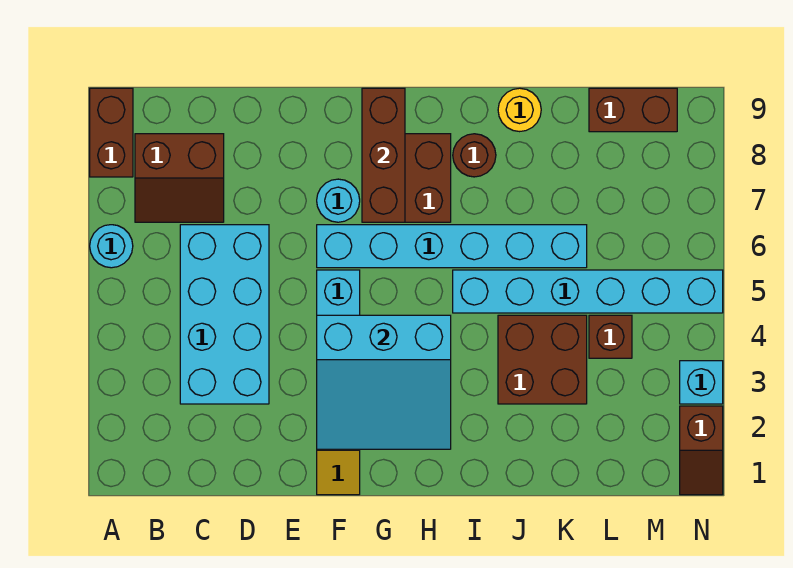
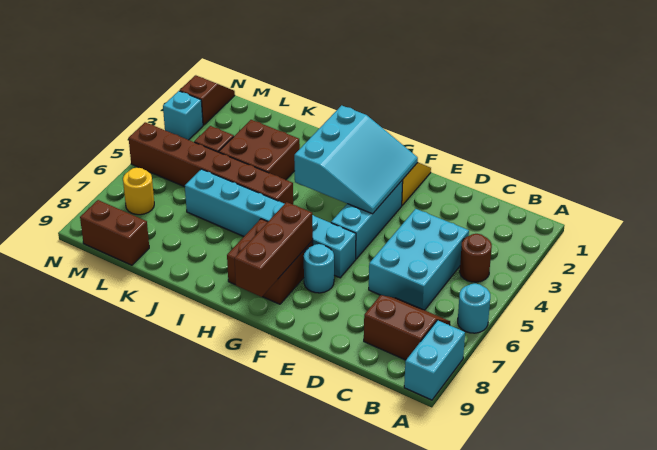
brown brick A8:A9 level 1 -> cyan brick A8:A9 level 1
cyan brick C3:D6 level 1 -> cyan brick C4:D6 level 1
cyan slope F2:H4 level 2 top 4 -> cyan slope F2:H4 level 2 top H
cyan brick I5:N5 level 1 -> brown brick I5:N5 level 1
brown round brick I8 level 1 -> brown round brick B4 level 1
yellow round brick J9 level 1 -> yellow round brick M7 level 1

